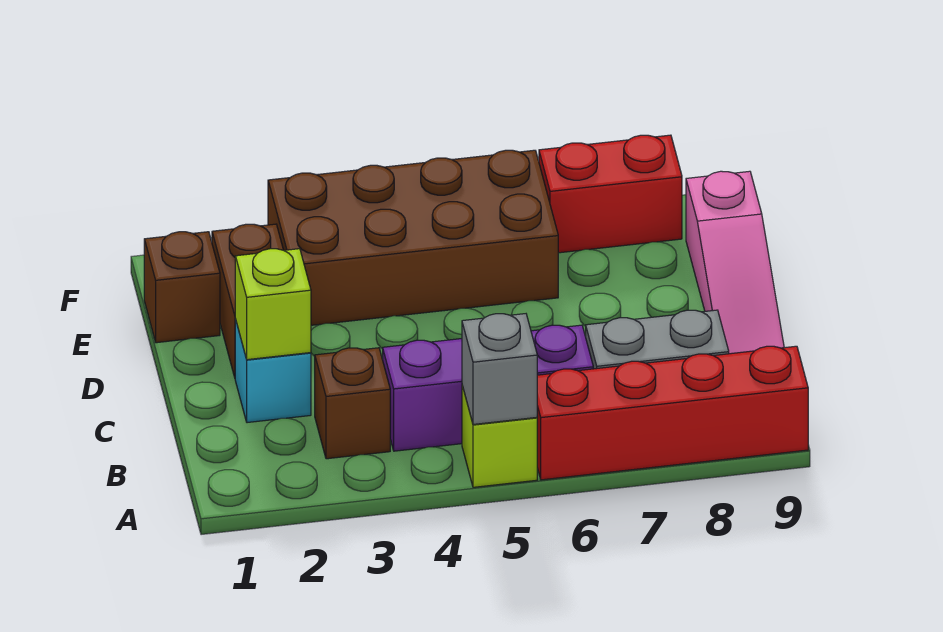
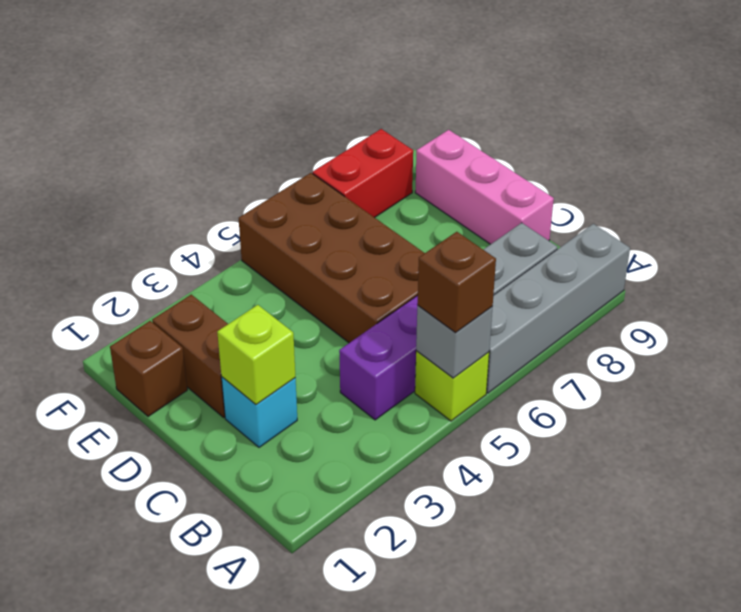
red brick A6:A9 level 1 -> grey brick A6:A9 level 1
brown brick B3 level 1 -> brown brick A5 level 3
pink slope C9:E9 level 1 top E -> pink brick C9:E9 level 1
brown brick E3:F6 level 1 -> brown brick C5:F6 level 1

